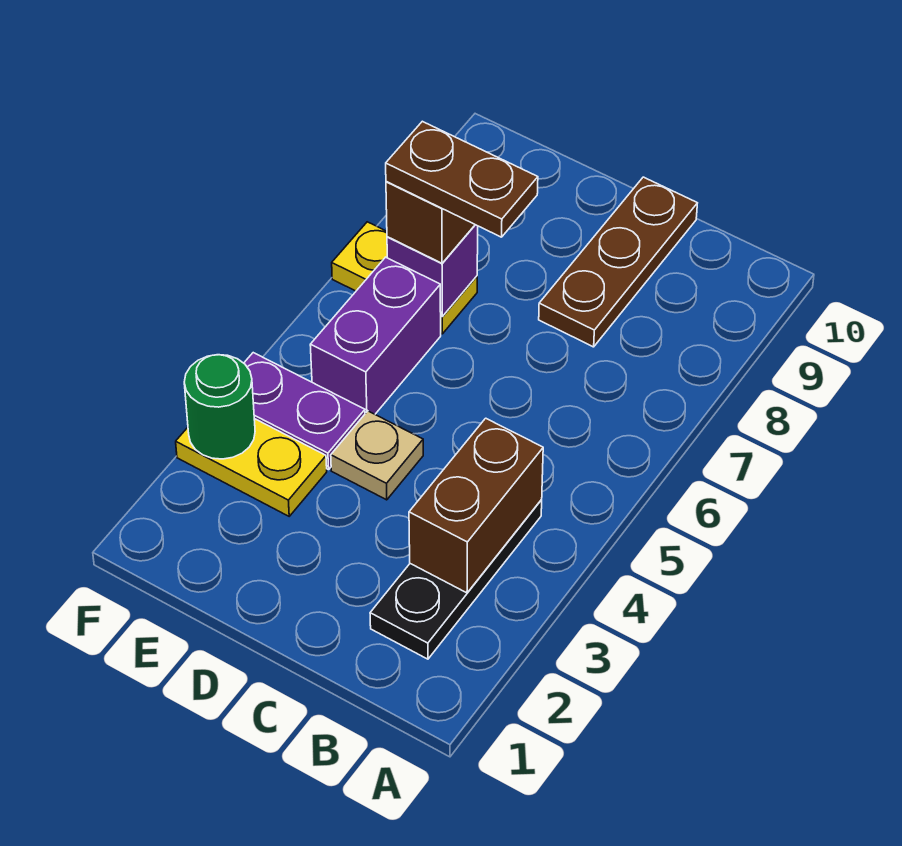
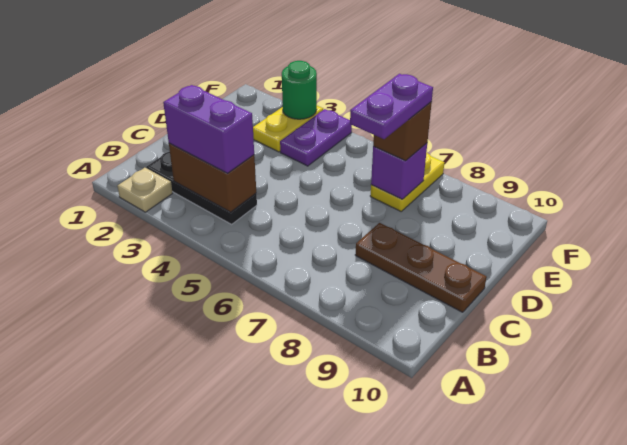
tan plate D4 level 1 -> tan plate A2 level 1
brown plate D7:E7 level 4 -> purple plate D7:E7 level 4
purple brick E5:E6 level 1 -> purple brick B3:B4 level 3

